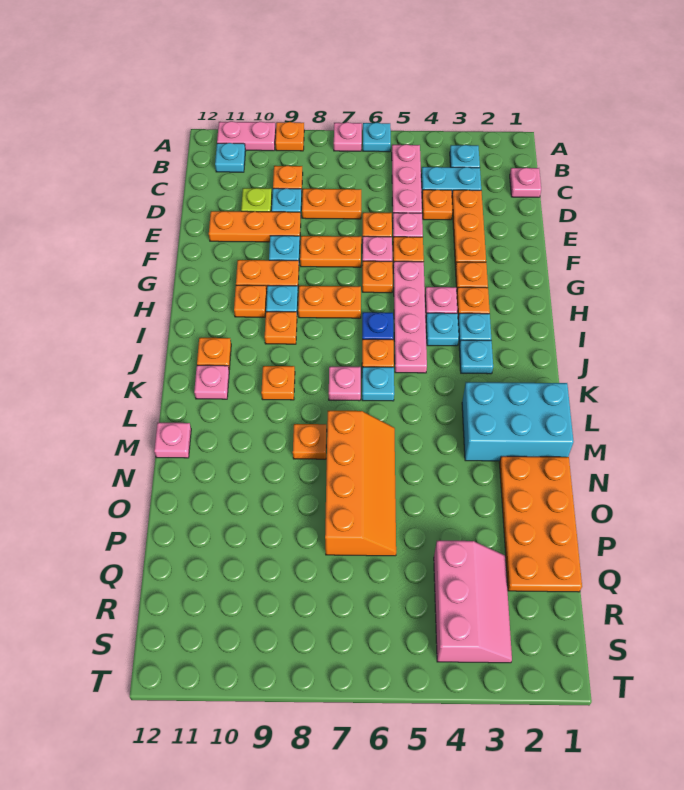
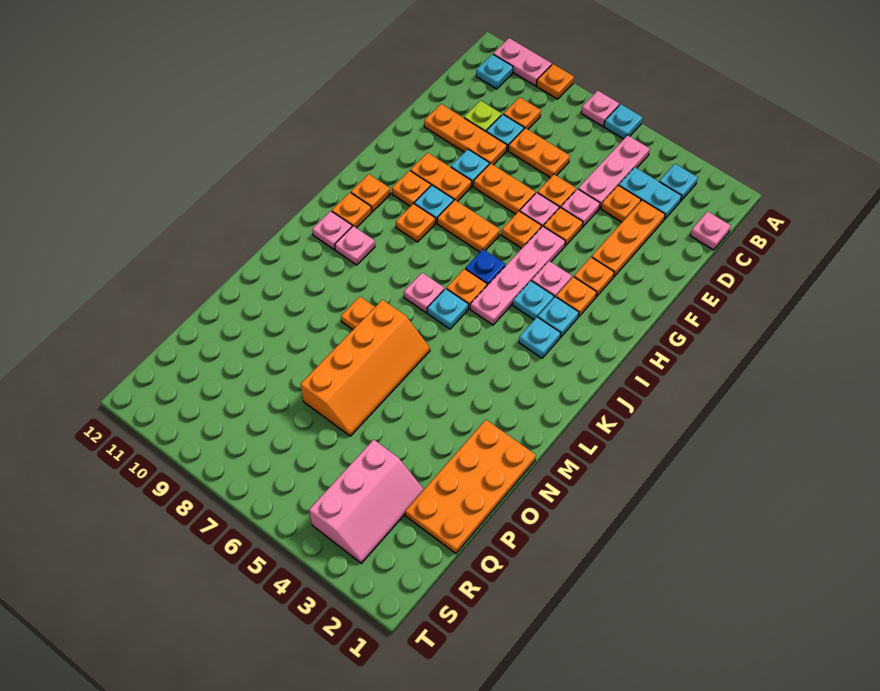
orange plate K9 level 1 -> orange plate I11 level 1
cyan brick L1:M3 level 1 -> none
pink plate M12 level 1 -> pink plate K10 level 1

